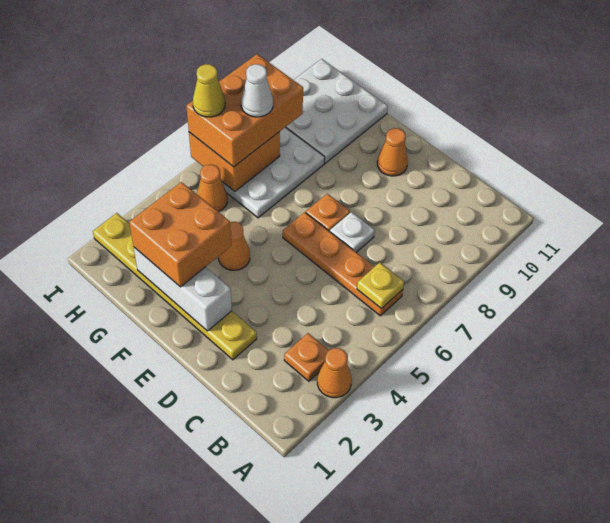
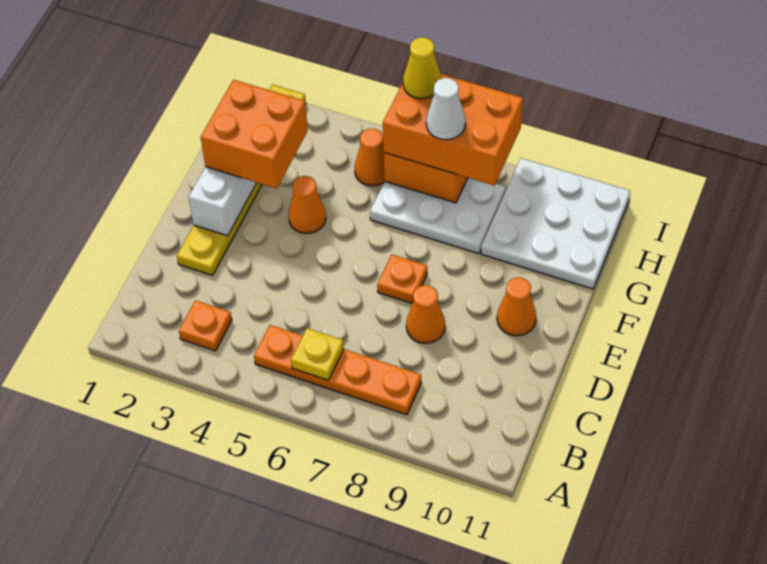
orange cone A3 level 1 -> orange cone D8 level 1
orange plate B6:E6 level 1 -> orange plate B5:B8 level 1
white plate D7 level 1 -> none

